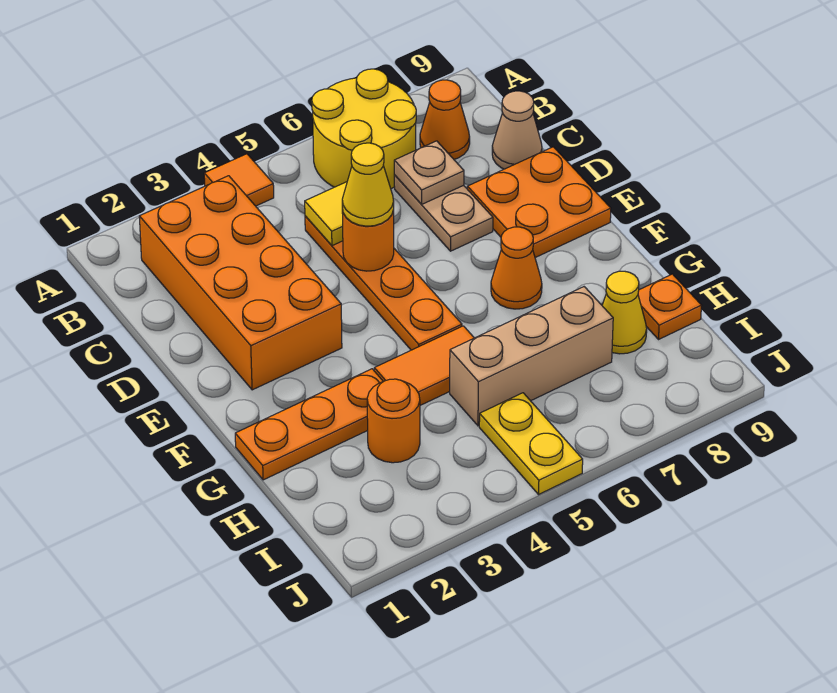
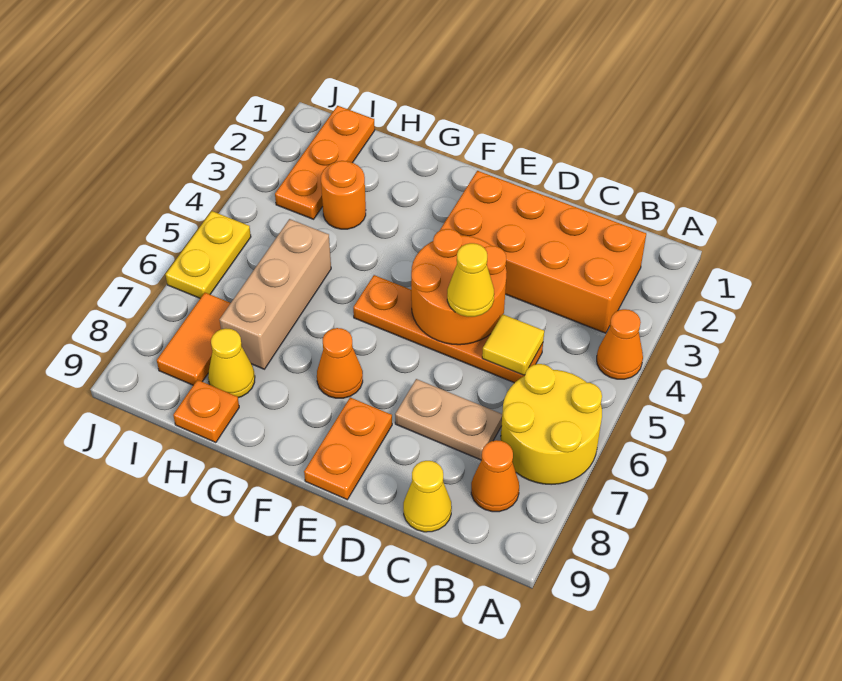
orange tile A4 level 1 -> orange cone A4 level 1
tan plate C7 level 2 -> none
tan cone C9 level 1 -> yellow cone C9 level 1
orange round brick D5 level 2 -> orange round brick D4:E5 level 2
orange plate D8:E9 level 1 -> orange plate E8:E9 level 1
orange plate G1:G3 level 1 -> orange plate I1:I3 level 1
orange tile G4:G5 level 1 -> orange tile I7:I8 level 1
yellow plate I5:J5 level 1 -> yellow plate J5:J6 level 1

